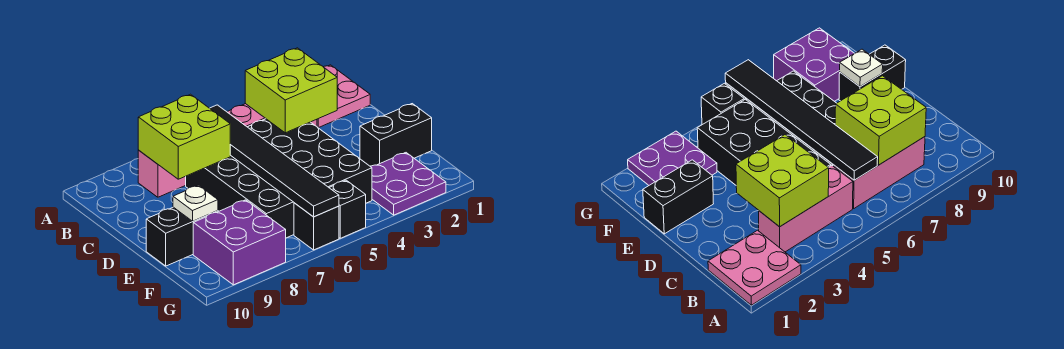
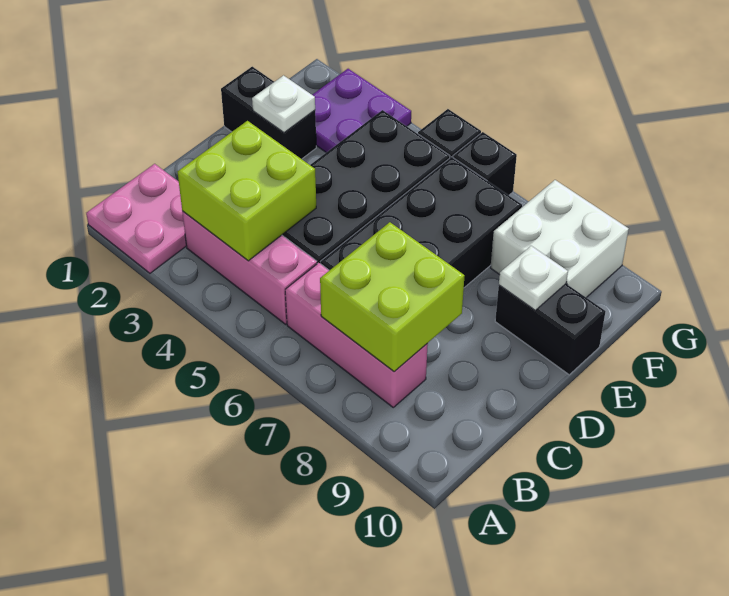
black tile B6:G6 level 2 -> none
none -> white plate E2 level 2
purple brick F8:G9 level 1 -> white brick F8:G9 level 1

